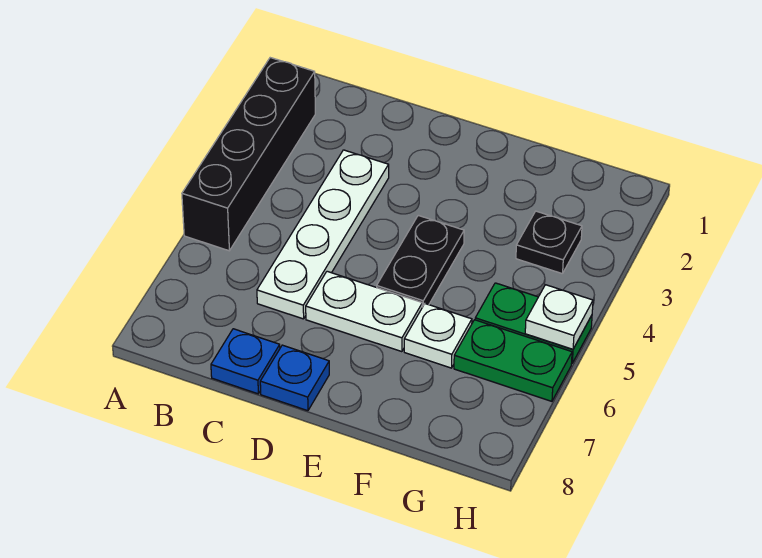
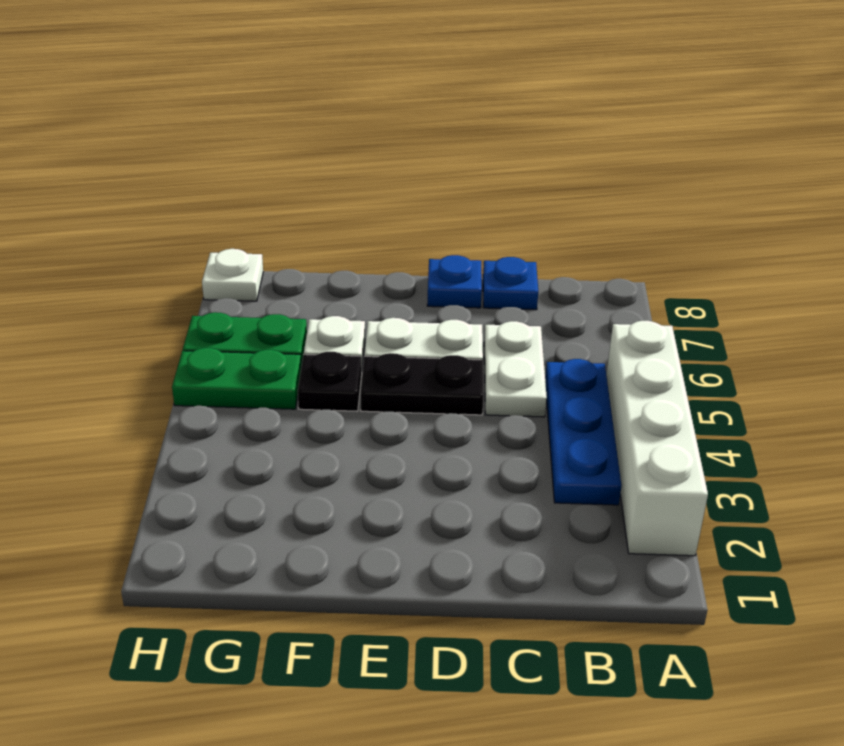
black brick A2:A5 level 1 -> white brick A2:A5 level 1
none -> blue plate B3:B5 level 1
white plate C3:C6 level 1 -> white plate C5:C6 level 1
black plate E4:E5 level 1 -> black plate D5:E5 level 1
black plate G3 level 1 -> black plate F5 level 1
white plate H5 level 2 -> white plate H8 level 1

